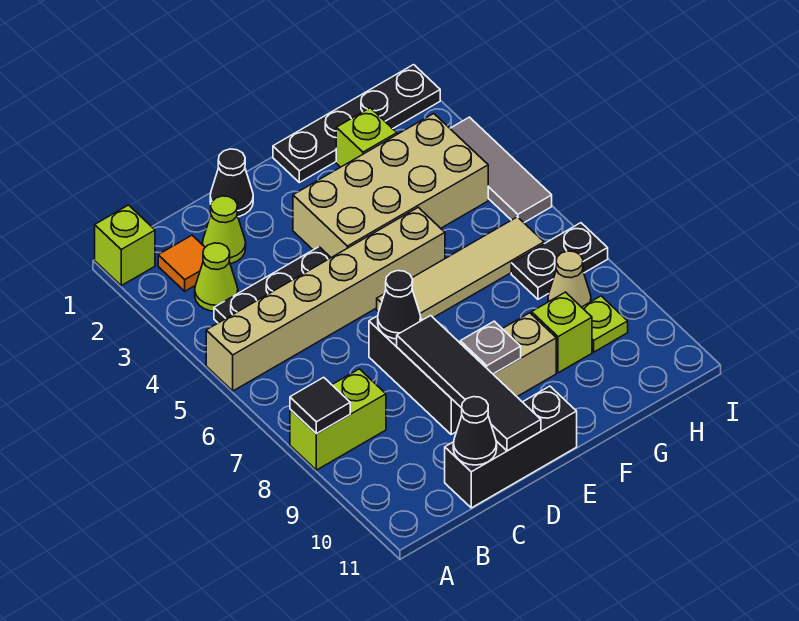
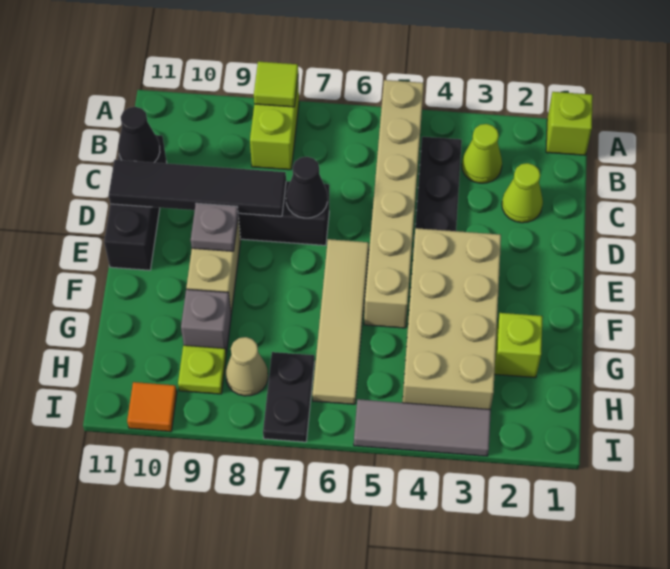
black tile A8 level 2 -> lime tile A8 level 2
orange tile B2 level 1 -> orange tile I10 level 1
black cone D1 level 1 -> none
black plate F1:I1 level 1 -> none
lime brick G9 level 1 -> grey brick G9 level 1

